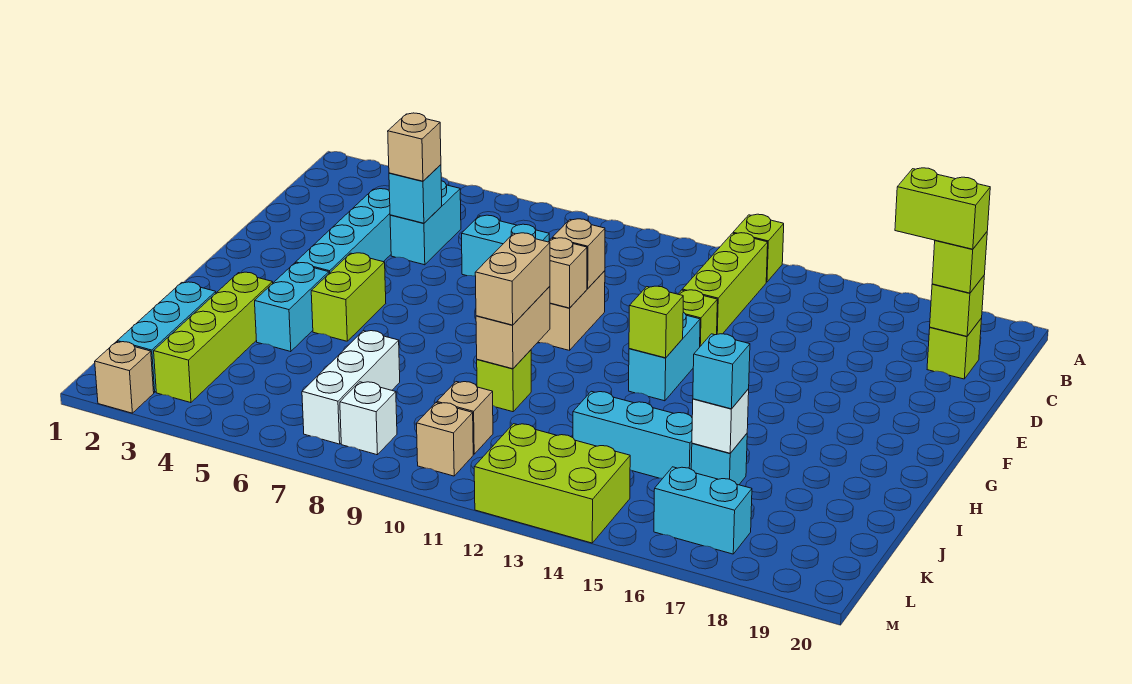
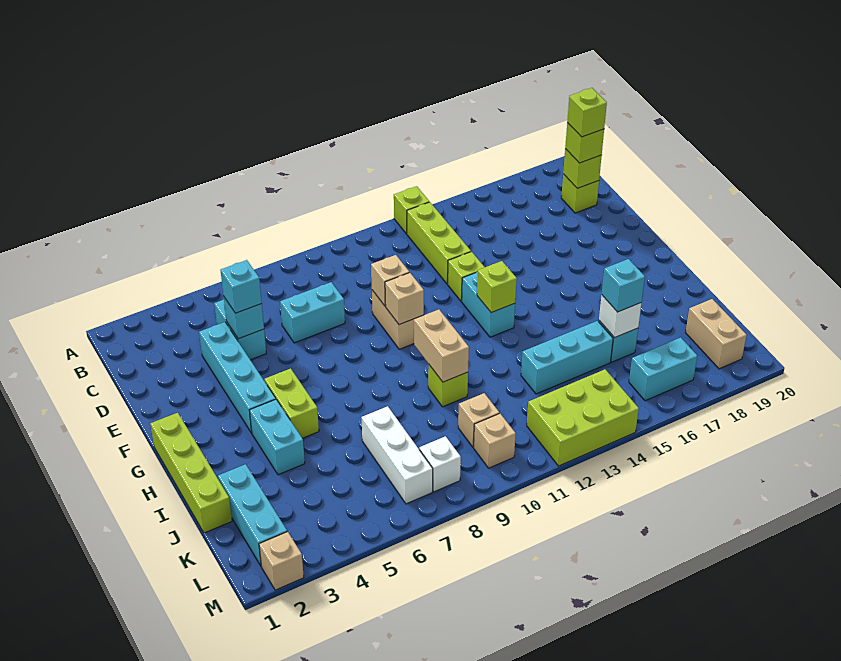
lime brick C18:C19 level 4 -> lime brick C19 level 4
tan brick D5 level 3 -> cyan brick D5 level 3
tan brick H10:I10 level 3 -> tan brick K19:L19 level 1
lime brick I3:L3 level 1 -> lime brick G1:J1 level 1

